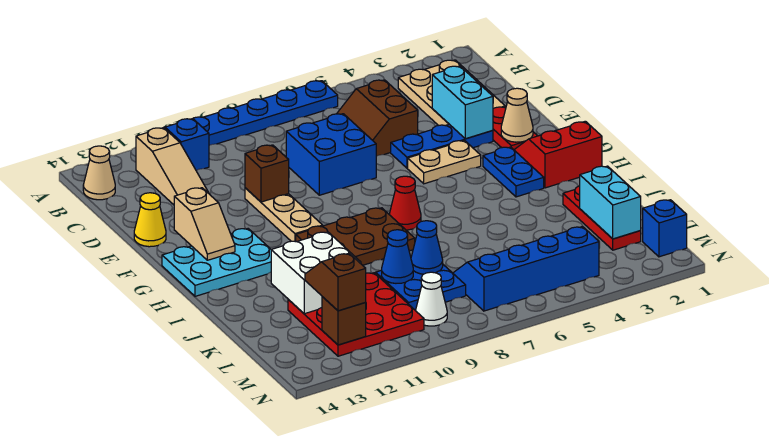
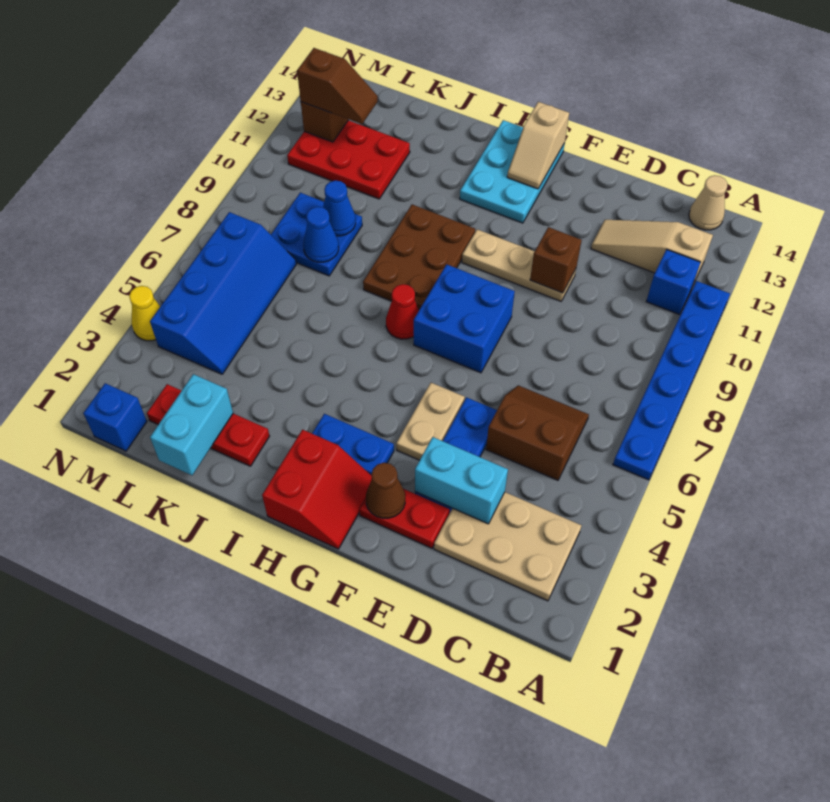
blue brick D7:E8 level 1 -> blue brick F7:G8 level 1
yellow cone E14 level 1 -> yellow cone N4 level 1
tan cone F2 level 2 -> brown cone F2 level 2
tan slope F13:G13 level 2 top F -> tan slope G13:G14 level 2 top 14
white brick J11:K12 level 2 -> none
cyan brick K2:L2 level 2 -> cyan brick K1:K2 level 2
red plate K10:M12 level 1 -> red plate K11:M12 level 1
white cone M9 level 1 -> none

